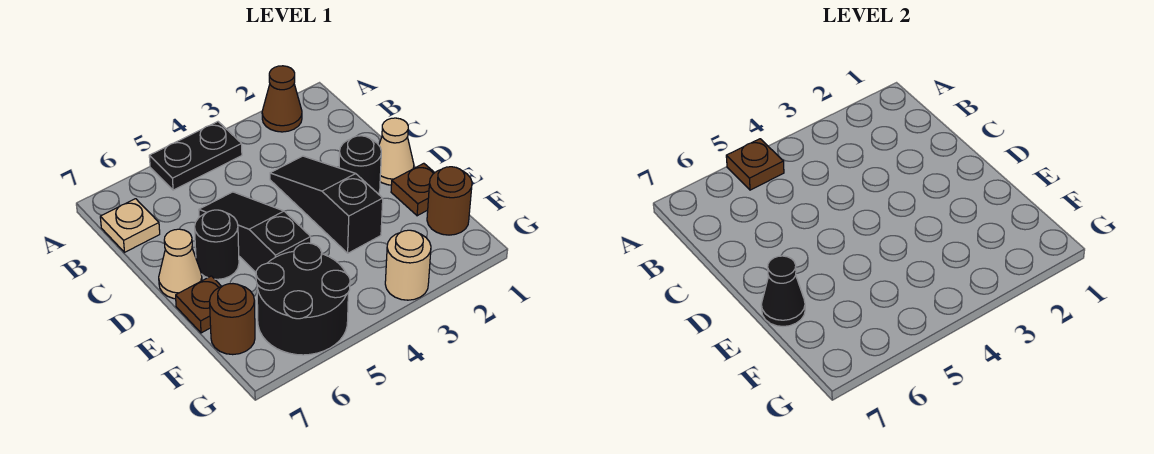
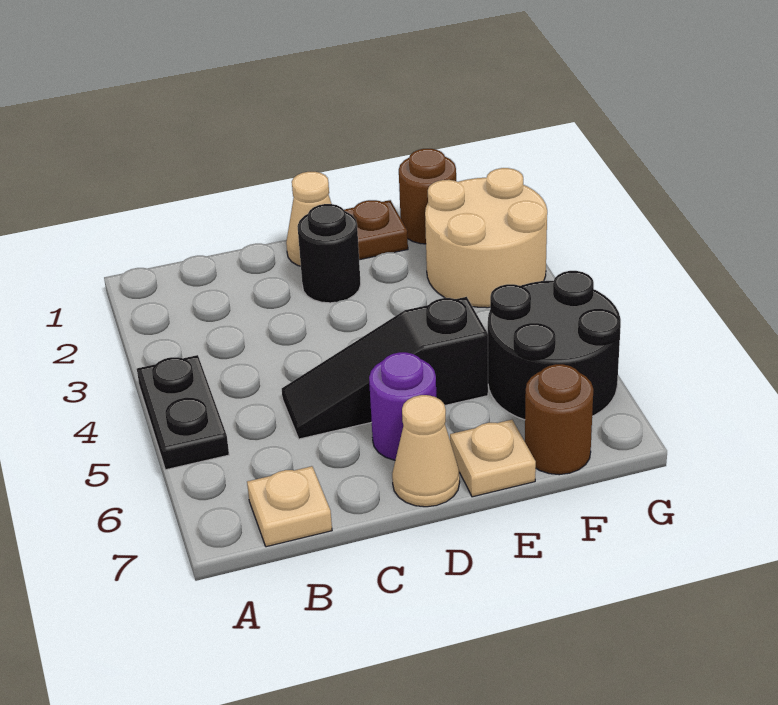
brown cone A2 level 1 -> none
brown plate A5 level 2 -> none
black slope C3:E3 level 1 top E -> none
black round brick D6 level 1 -> purple round brick D6 level 1
brown plate E7 level 1 -> tan plate E7 level 1
black cone E7 level 2 -> none
tan round brick G3 level 1 -> tan round brick F2:G3 level 1

